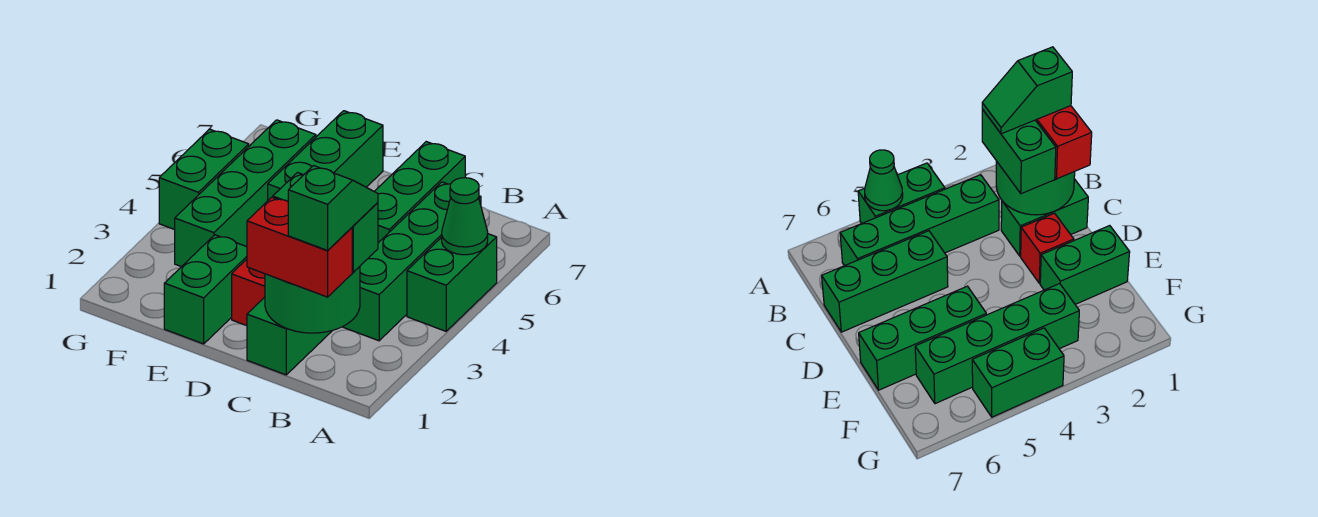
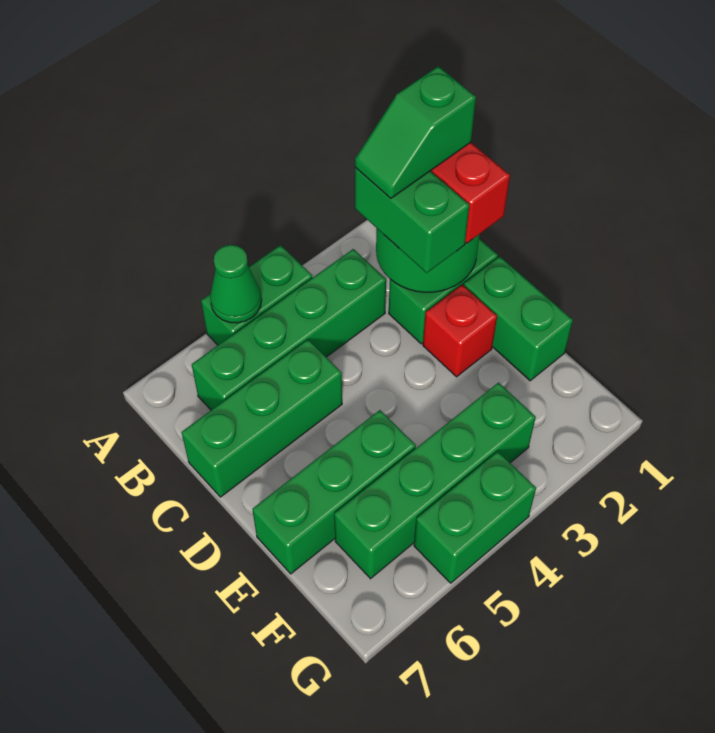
green brick E1:E2 level 1 -> green brick D1:E1 level 1

